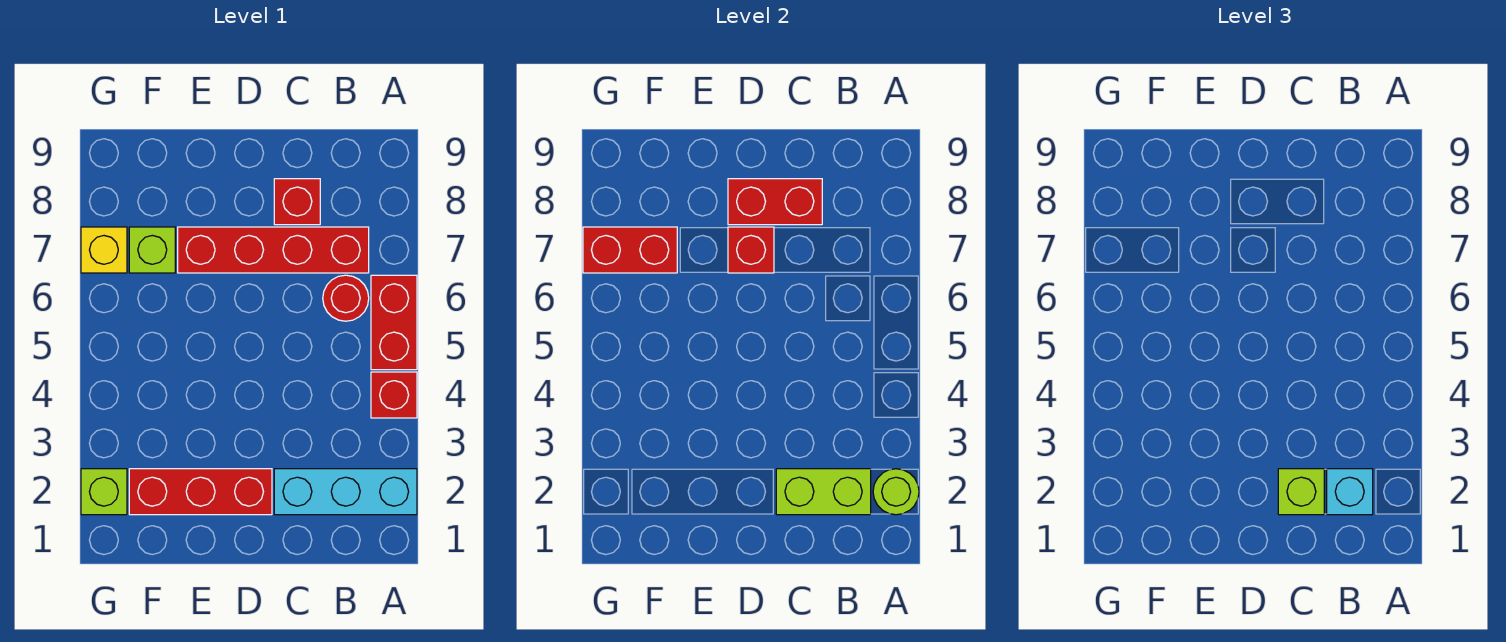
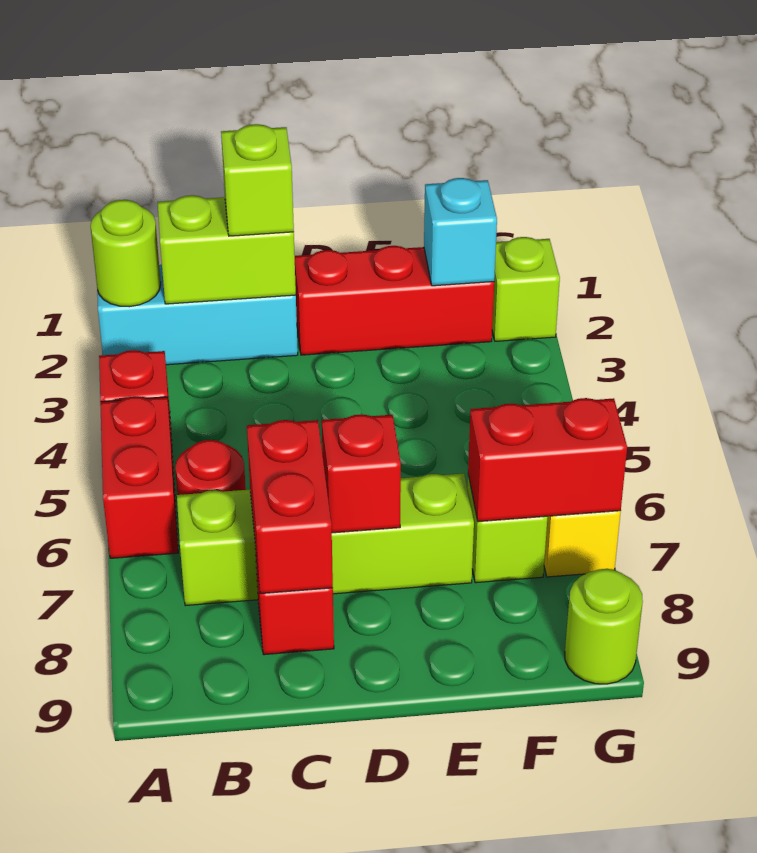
cyan brick B2 level 3 -> cyan brick F2 level 2
red brick B7:E7 level 1 -> lime brick B7:E7 level 1
red brick C8:D8 level 2 -> red brick C7:C8 level 2
none -> lime round brick G9 level 1

